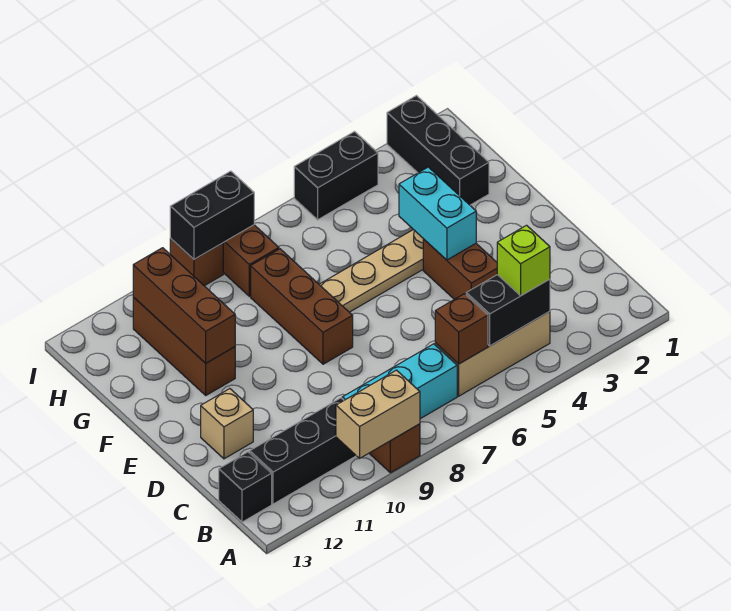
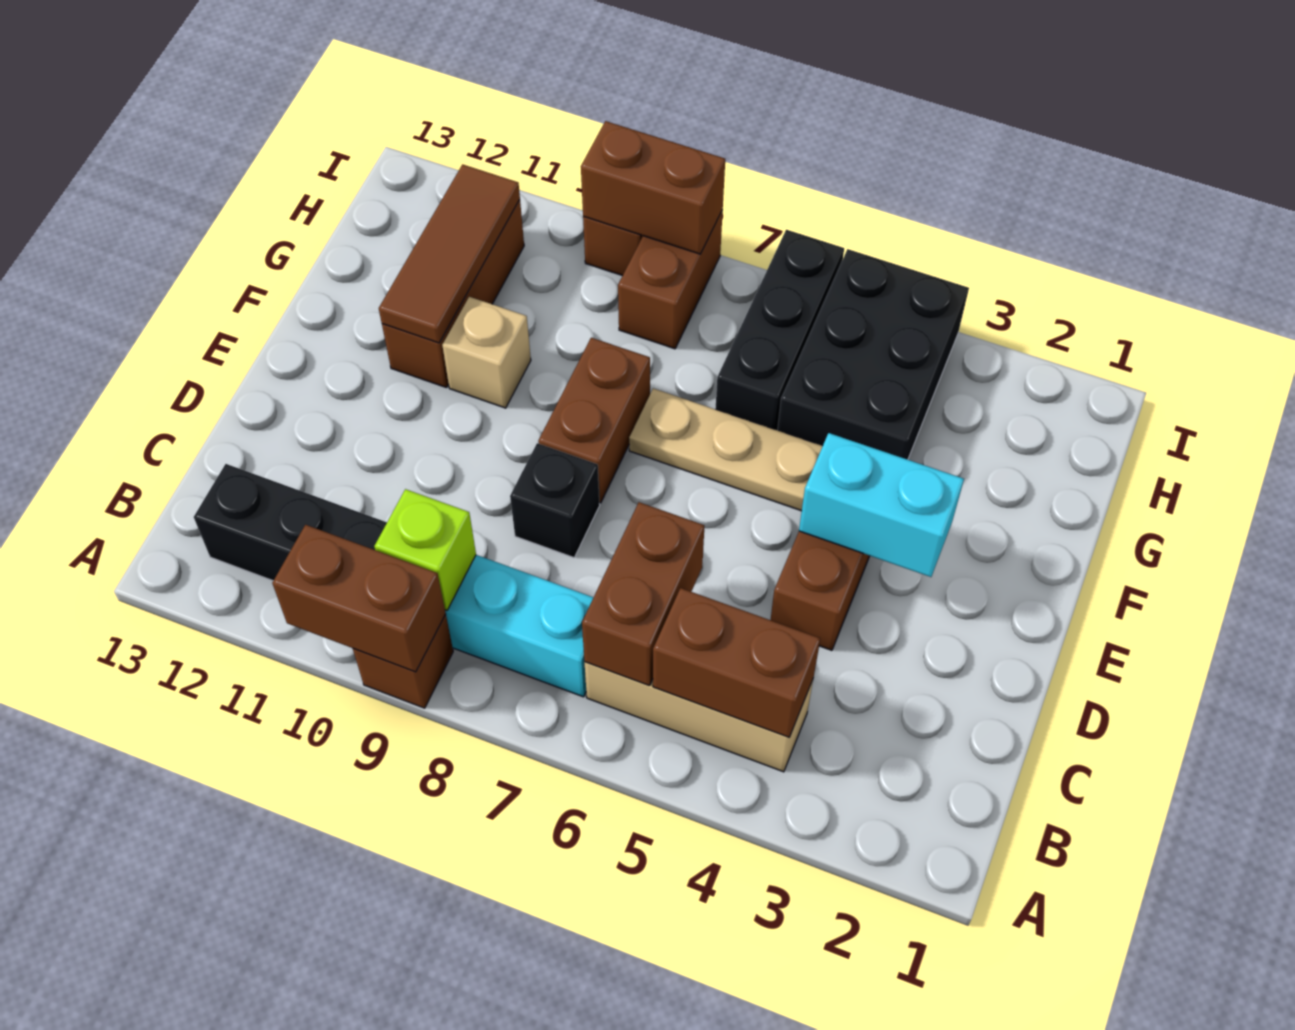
tan brick A9:A10 level 2 -> brown brick A9:A10 level 2
black brick B4:B5 level 2 -> brown brick B4:B5 level 2
lime brick B4 level 3 -> lime brick B9 level 2
brown brick B6 level 2 -> brown brick B6:C6 level 2
black brick B13 level 1 -> black brick D8 level 1
tan brick D12 level 1 -> tan brick F10 level 1
cyan brick E4:F4 level 2 -> cyan brick E3:E4 level 2
brown brick E8:G8 level 1 -> brown brick E8:F8 level 1
brown brick F11:H11 level 2 -> brown tile F11:H11 level 2
black brick G2:I2 level 1 -> black brick G6:I6 level 1
black brick I4:I5 level 1 -> black brick G4:I5 level 1
black brick I8:I9 level 2 -> brown brick I8:I9 level 2

